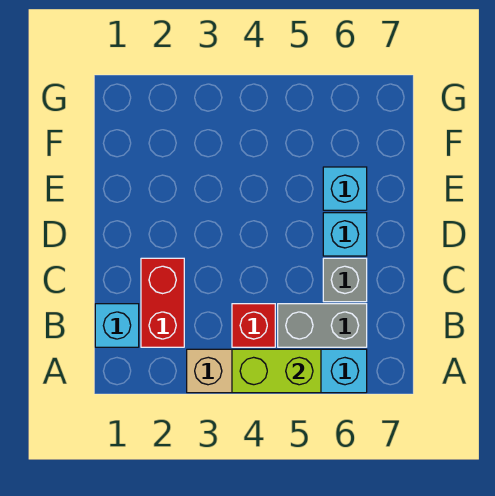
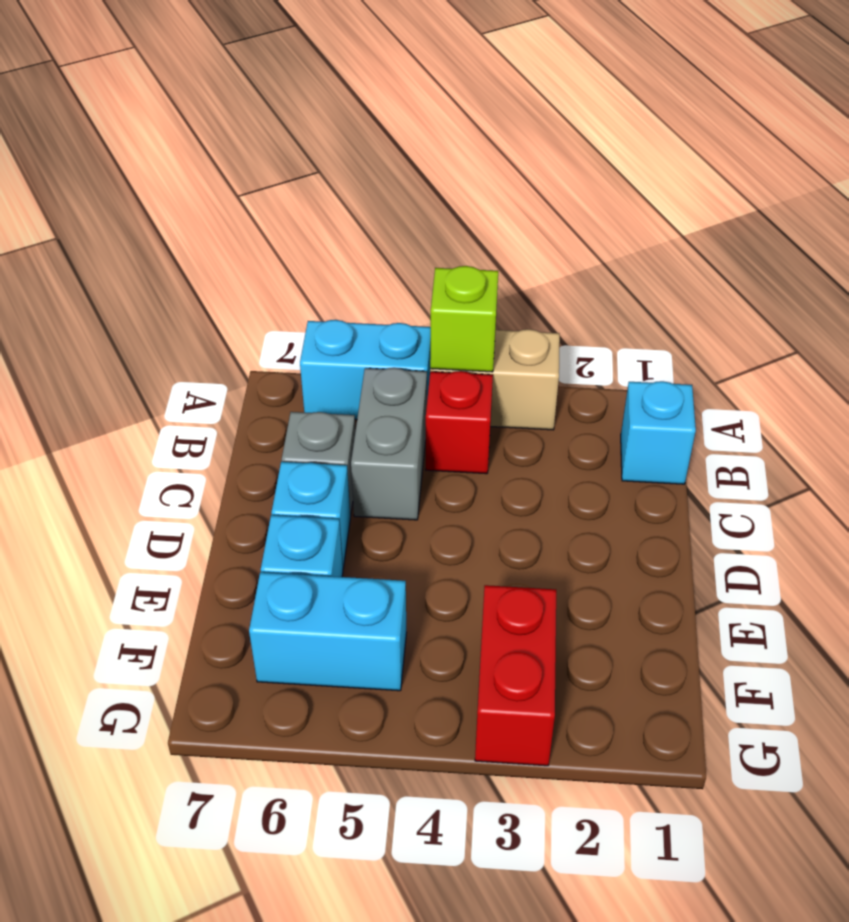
lime brick A4:A5 level 2 -> lime brick A4 level 2
red brick B2:C2 level 1 -> red brick F3:G3 level 1
grey brick B5:B6 level 1 -> grey brick B5:C5 level 1
none -> cyan brick F5:F6 level 1

